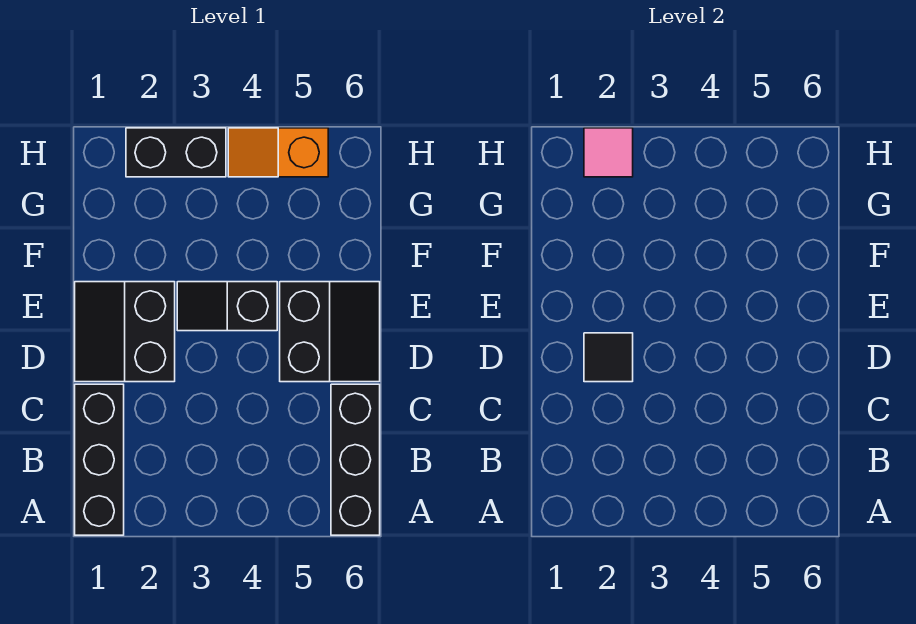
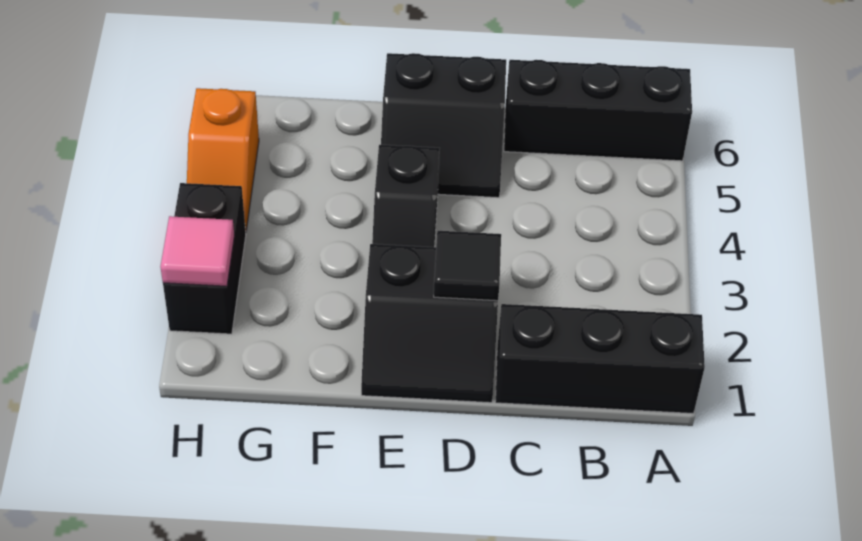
black slope D5:E6 level 1 top 5 -> black slope D5:E6 level 1 top 6

